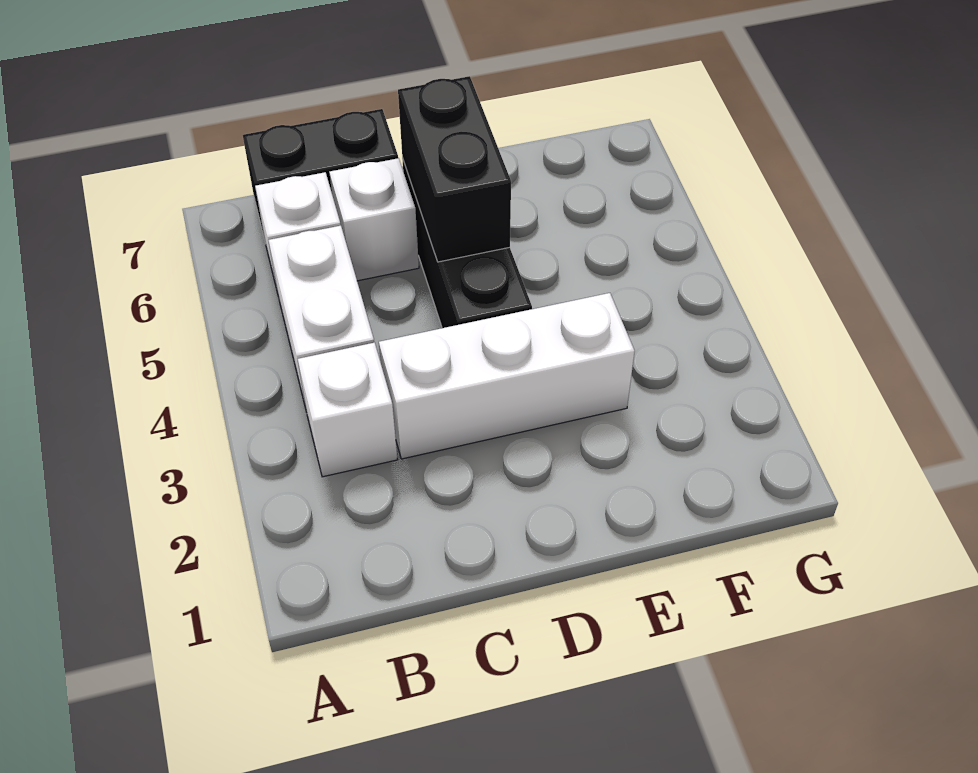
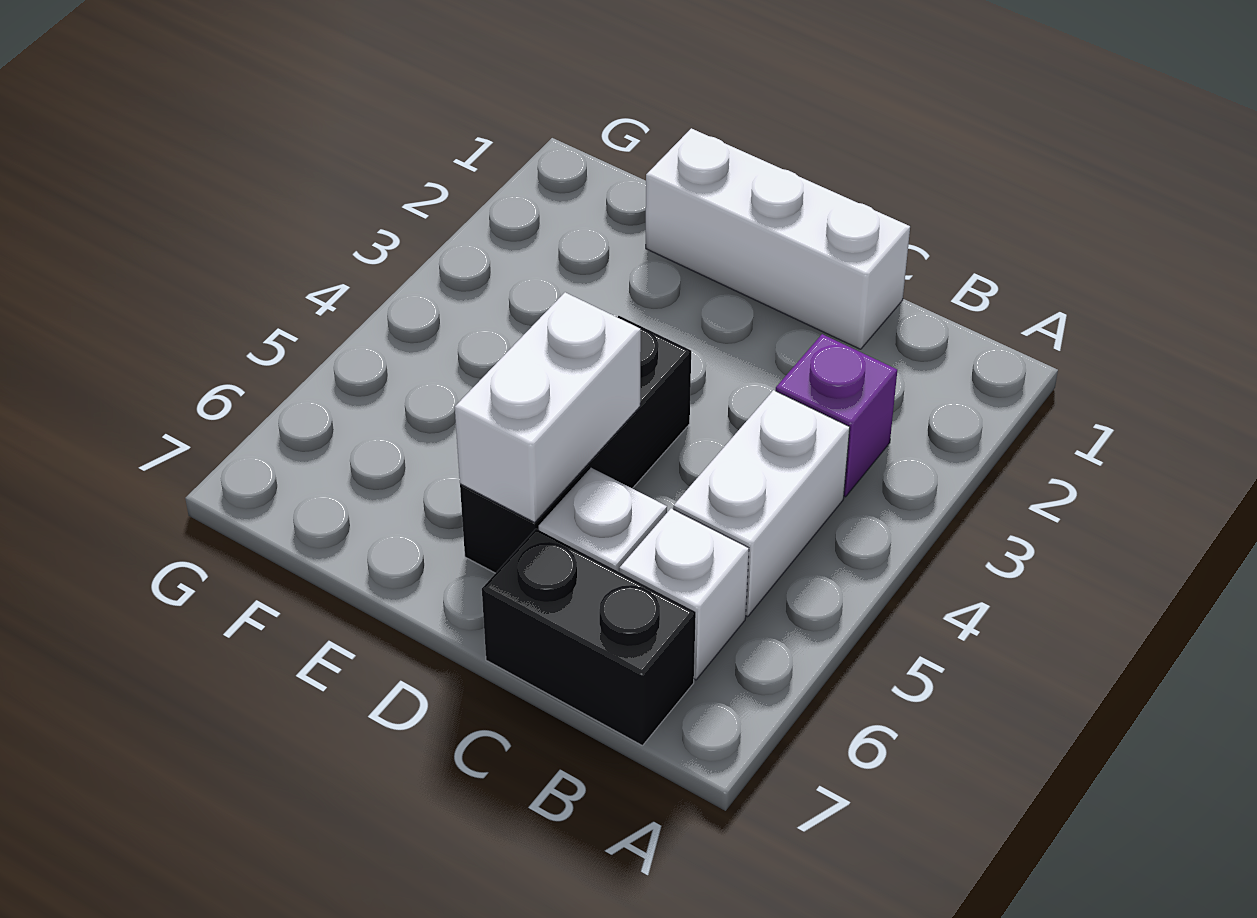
white brick B3 level 1 -> purple brick B3 level 1
white brick C3:E3 level 1 -> white brick C1:E1 level 1
black brick D5:D6 level 2 -> white brick D5:D6 level 2

